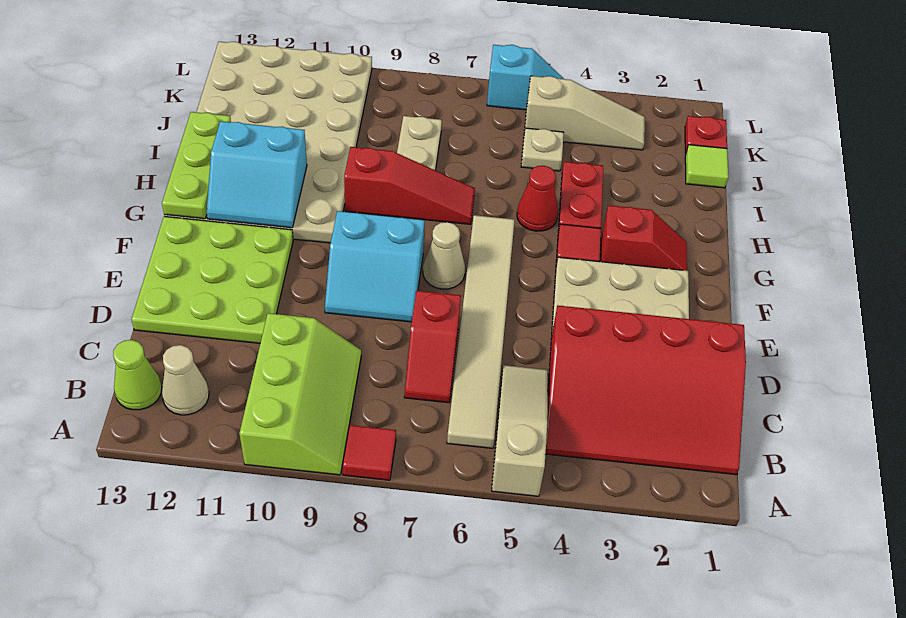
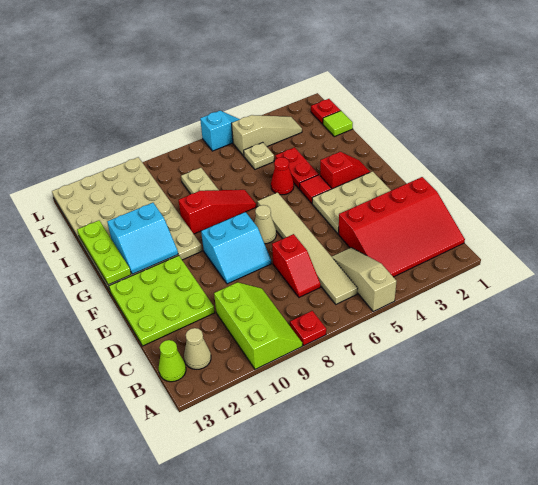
red tile A8 level 1 -> red plate A8 level 1

